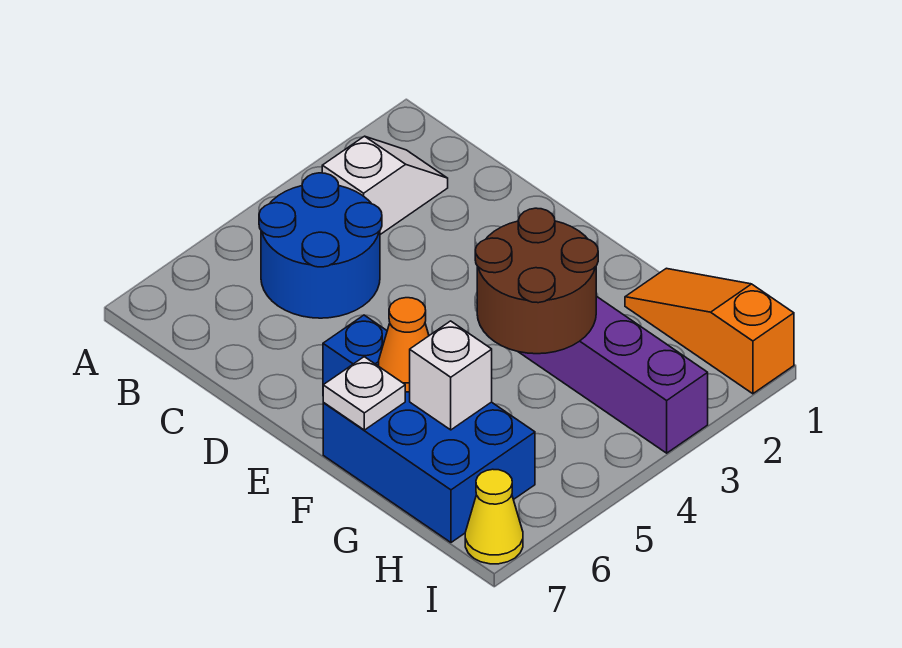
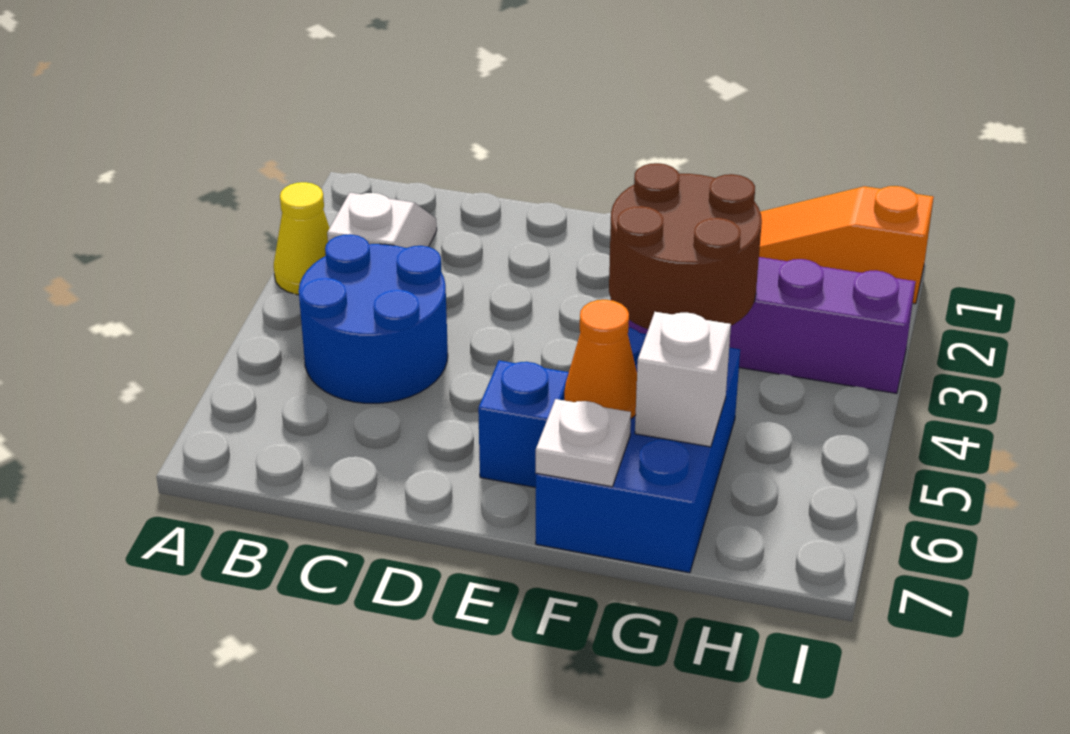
blue brick F6:H7 level 1 -> blue brick F5:G7 level 1
yellow cone I7 level 1 -> yellow cone A3 level 1

